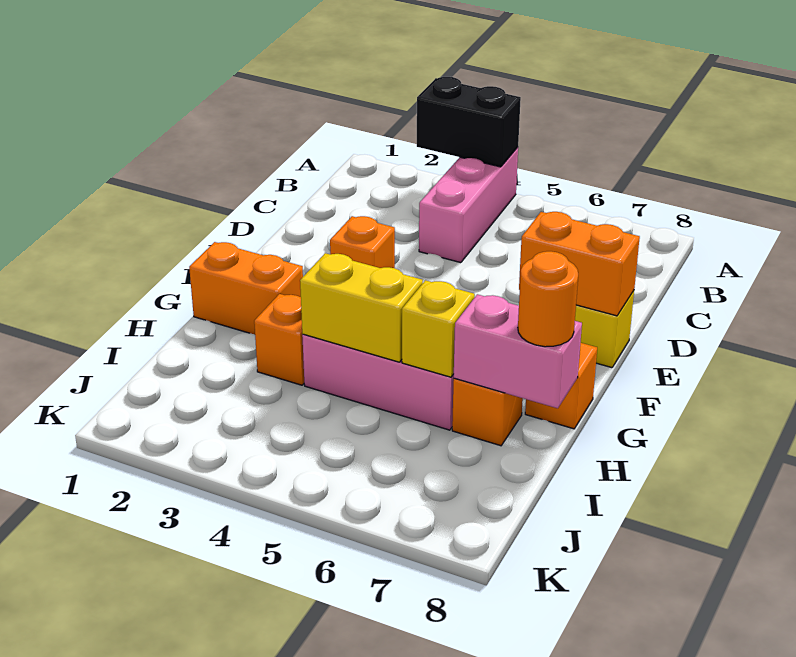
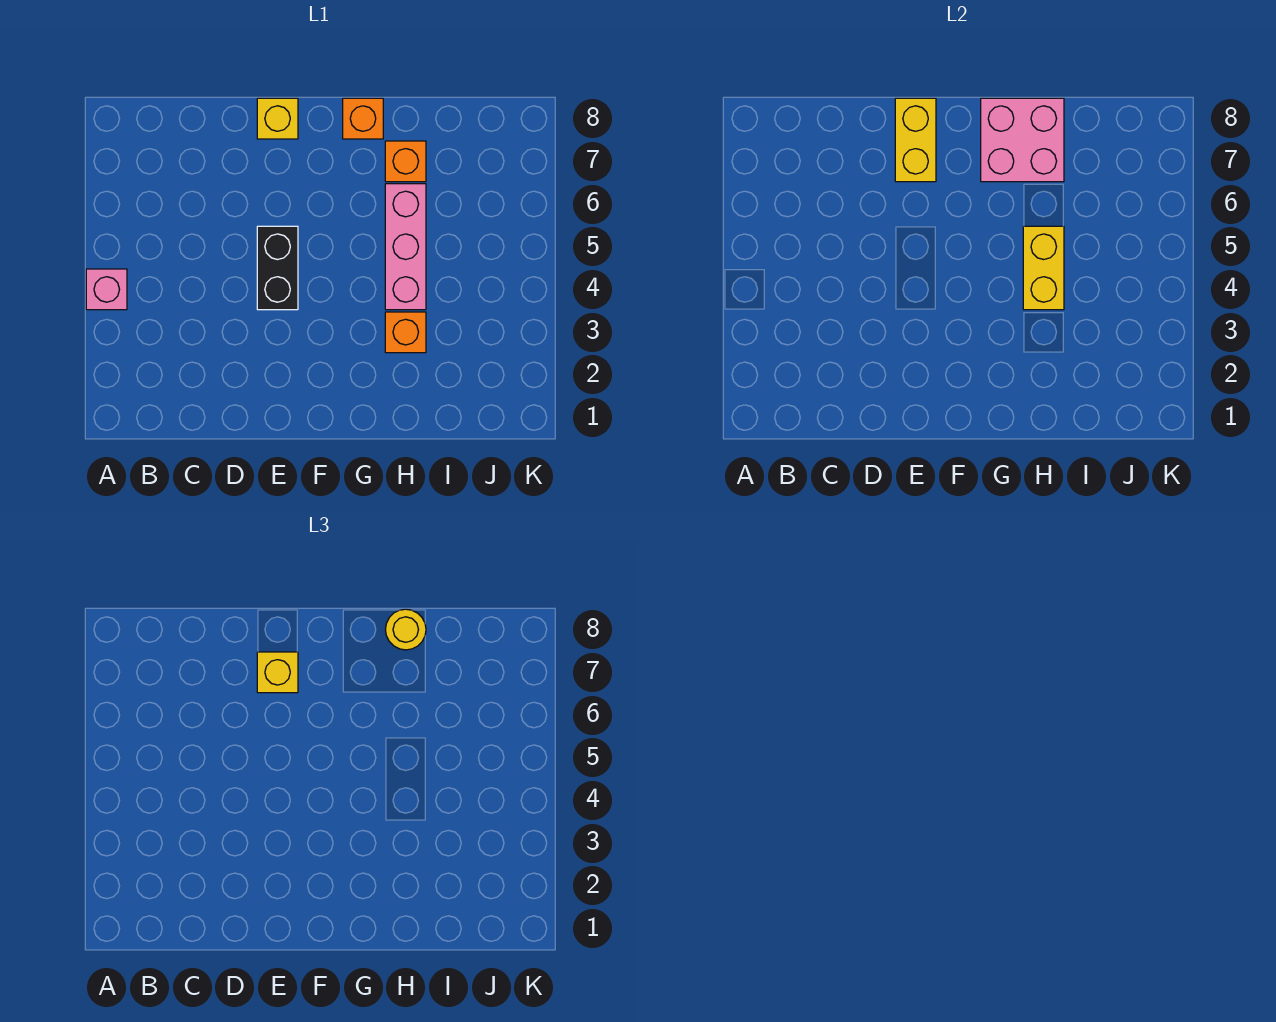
black brick A3:A4 level 2 -> black brick E4:E5 level 1
pink brick A4:C4 level 1 -> pink brick A4 level 1
orange brick E3 level 1 -> none
orange brick E7:E8 level 2 -> yellow brick E7:E8 level 2
orange brick G1:G2 level 1 -> none
yellow brick H6 level 2 -> yellow brick E7 level 3
pink brick H7:H8 level 2 -> pink brick G7:H8 level 2
orange round brick H8 level 3 -> yellow round brick H8 level 3

